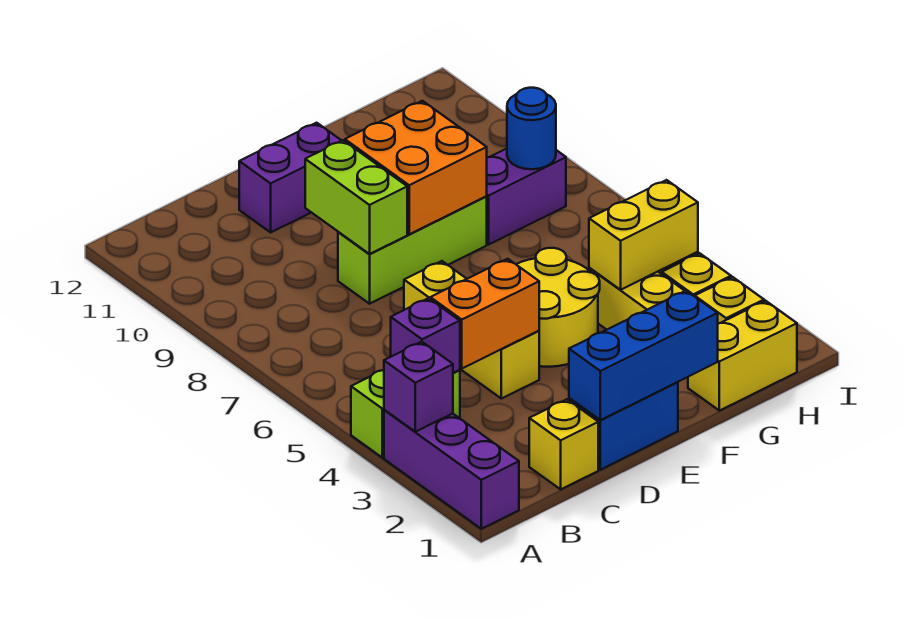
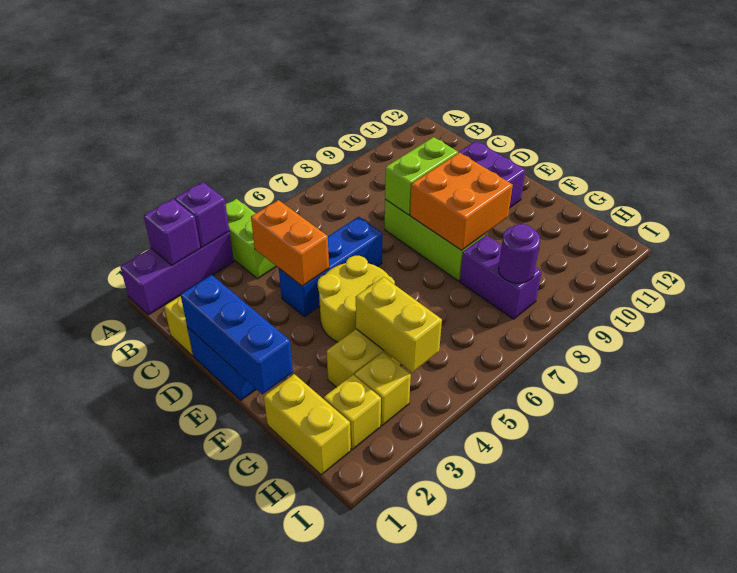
purple brick B4 level 2 -> purple brick A2 level 2
yellow brick D4:D6 level 1 -> blue brick D4:D6 level 1
blue round brick H8 level 2 -> purple round brick H8 level 2

